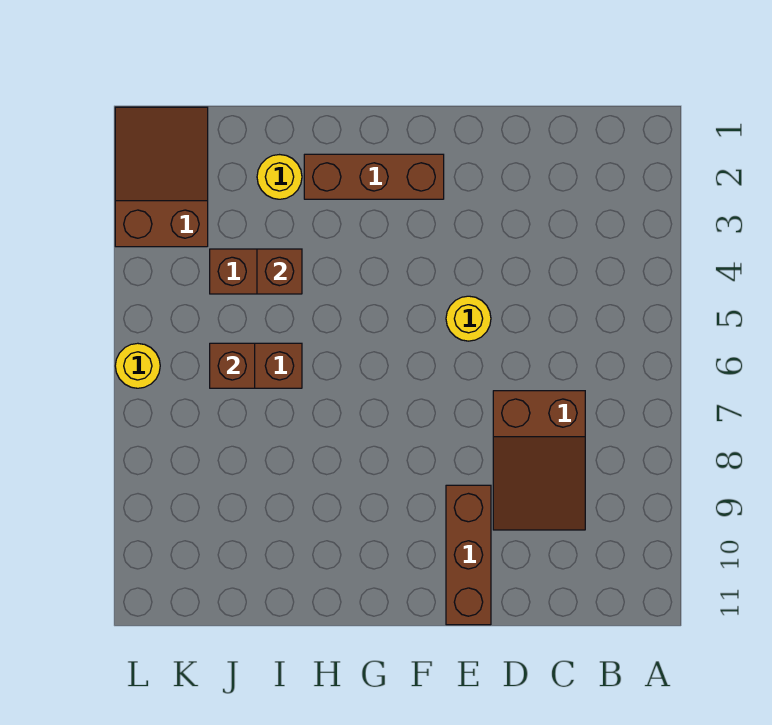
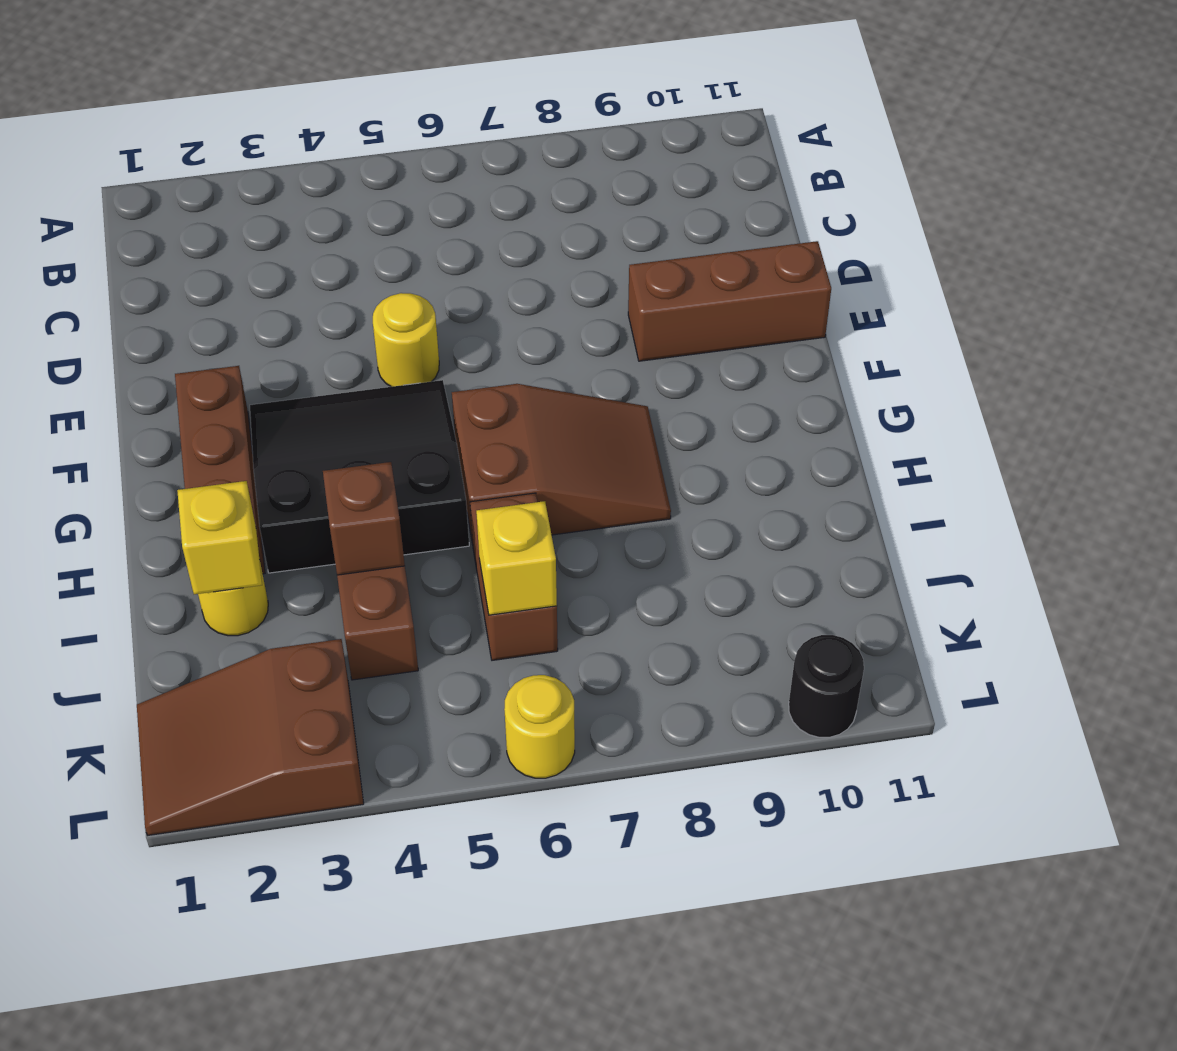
brown slope C7:D9 level 1 top 7 -> brown slope G6:H8 level 1 top 6
none -> black slope F3:H5 level 1 top H
none -> yellow brick I2 level 2
brown brick J6 level 2 -> yellow brick J6 level 2
none -> black round brick L10 level 1

